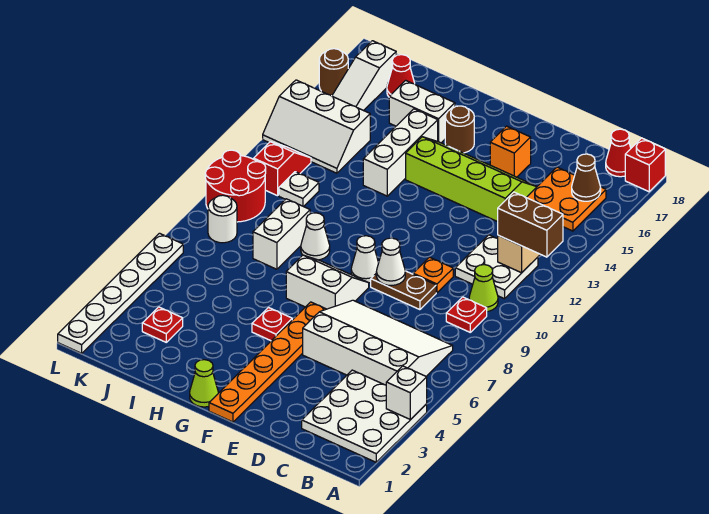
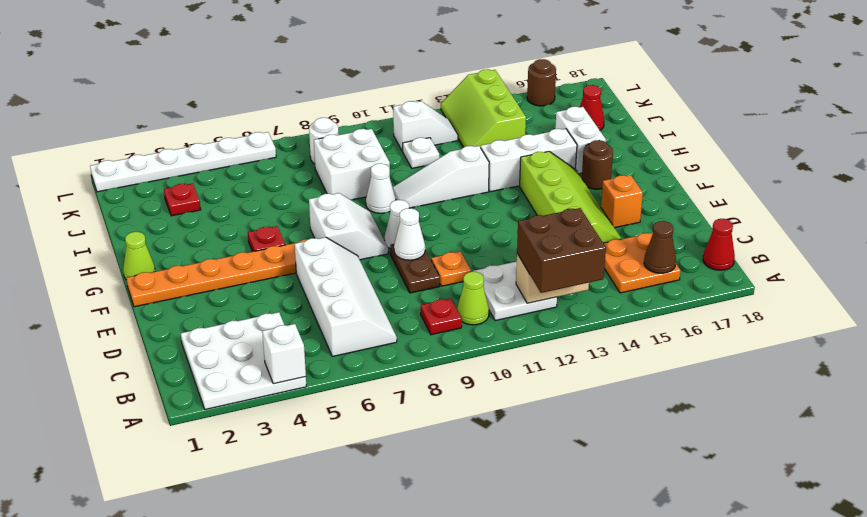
brown brick A12:B12 level 3 -> brown brick A12:B13 level 3
red brick A18 level 1 -> none
white slope B5:E7 level 1 top 5 -> white slope B6:E7 level 1 top 6
white brick I8:I9 level 1 -> white brick I8:J9 level 1
white slope J13:L14 level 1 top 14 -> lime slope J13:L14 level 1 top 14
red round brick K9:L10 level 1 -> none
red slope K11:K12 level 1 top 11 -> white slope K11:K12 level 1 top 11
white slope K15:K17 level 1 top 17 -> white slope H10:H12 level 1 top 12

